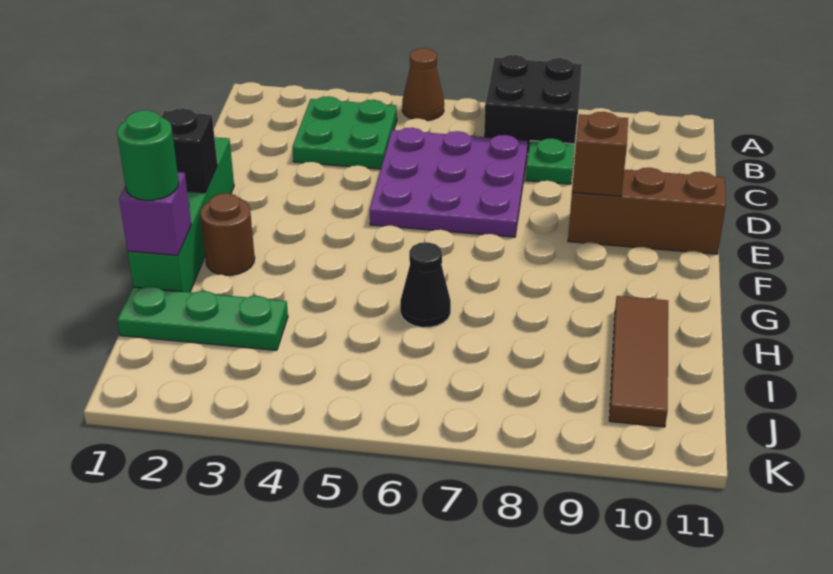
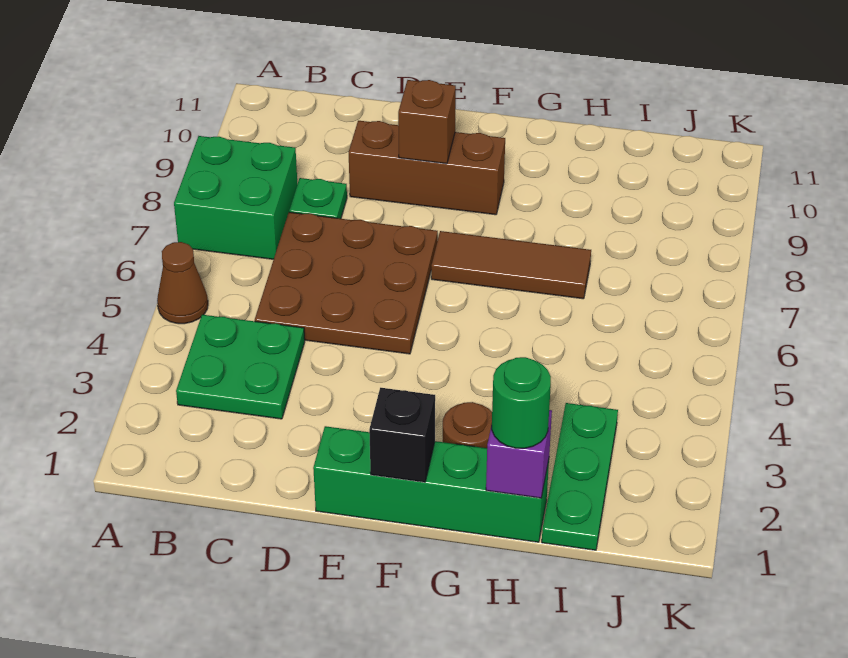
black brick A7:B8 level 1 -> green brick A7:B8 level 1
purple plate C5:E7 level 1 -> brown plate C5:E7 level 1
brown brick E9:E11 level 1 -> brown brick D9:F9 level 1
black cone H6 level 1 -> none
brown tile H10:J10 level 1 -> brown tile F7:H7 level 1

